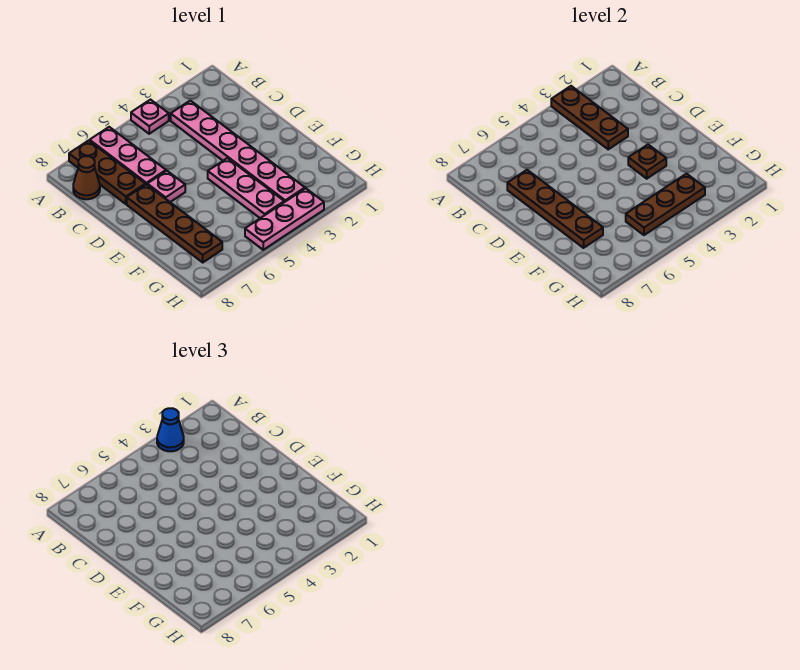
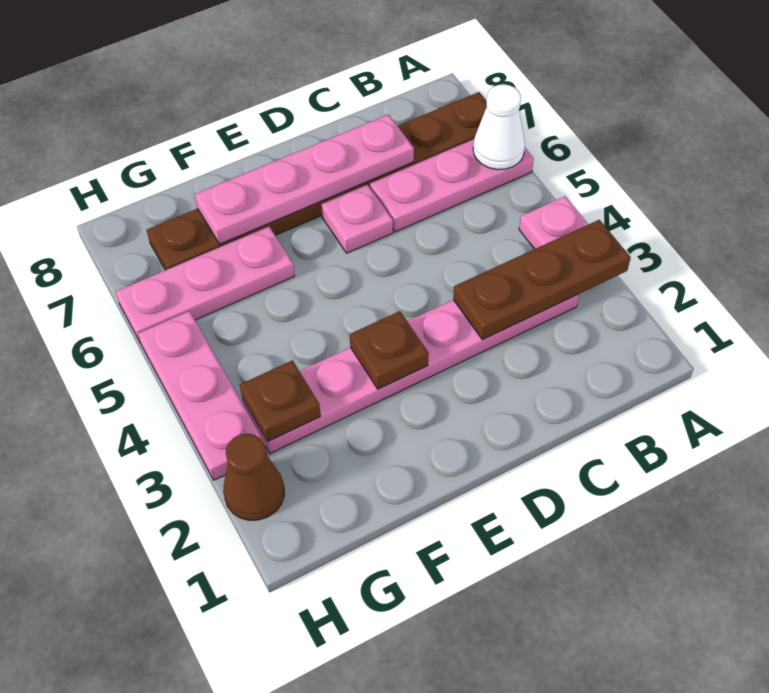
blue cone A3 level 3 -> none
none -> white cone A6 level 2
brown cone B8 level 1 -> brown cone H2 level 1
brown plate C7:F7 level 2 -> pink plate C7:F7 level 2
pink plate E4:G4 level 1 -> pink plate F6:H6 level 1
brown plate G3:G5 level 2 -> brown plate G3 level 2

